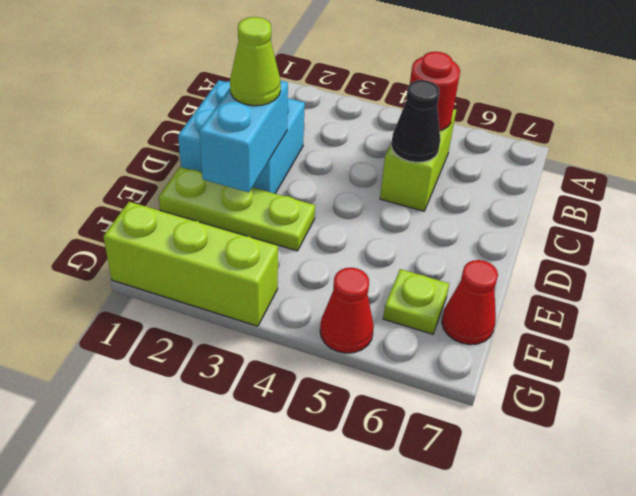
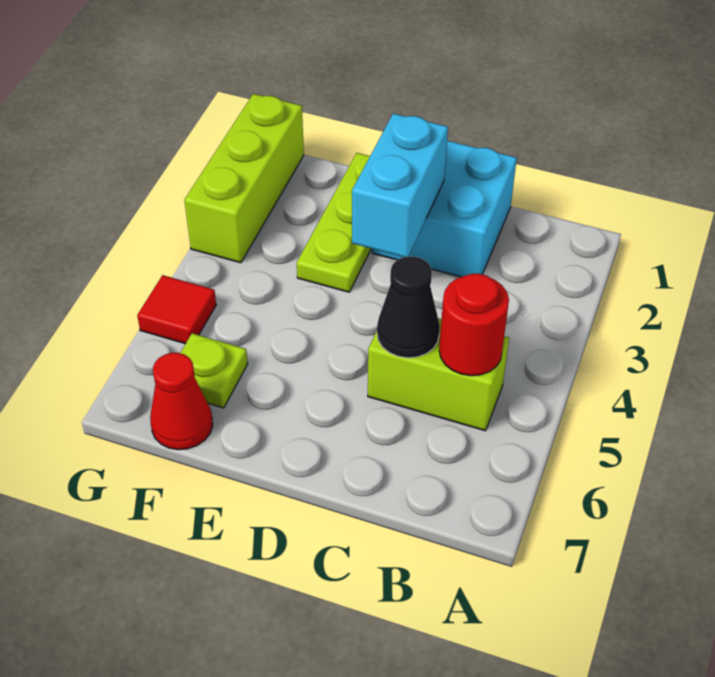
cyan brick D2:E2 level 2 -> cyan brick D2:D3 level 2
lime cone D2 level 3 -> none
red cone G5 level 1 -> red tile G5 level 1

